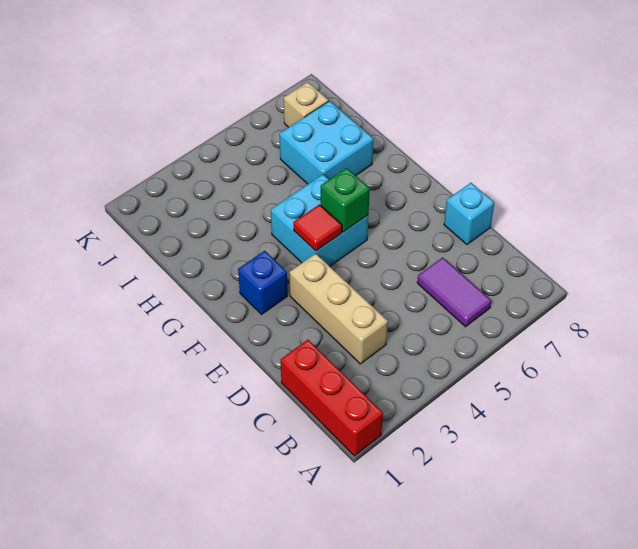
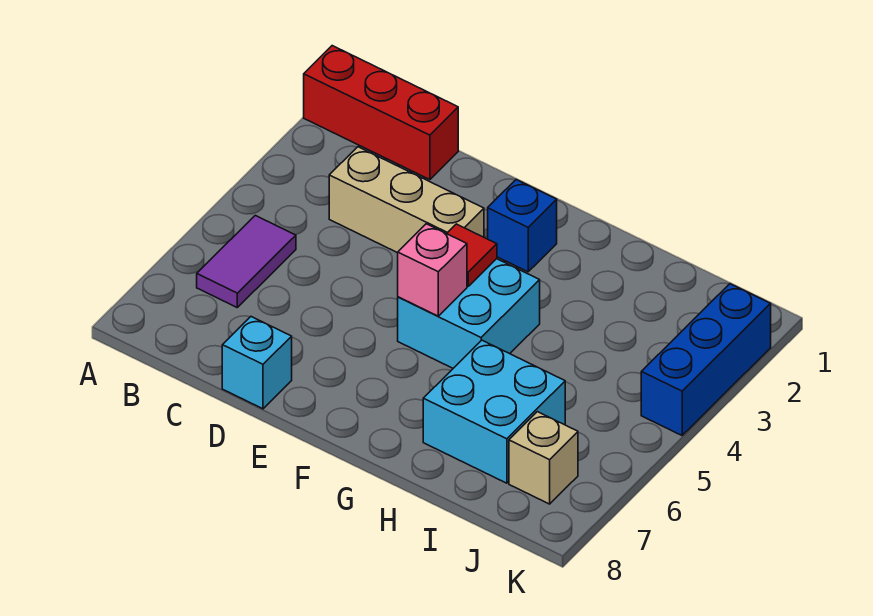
purple tile B6:C6 level 1 -> purple tile B5:B6 level 1
green brick F5 level 2 -> pink brick F5 level 2
none -> blue brick K2:K4 level 1

